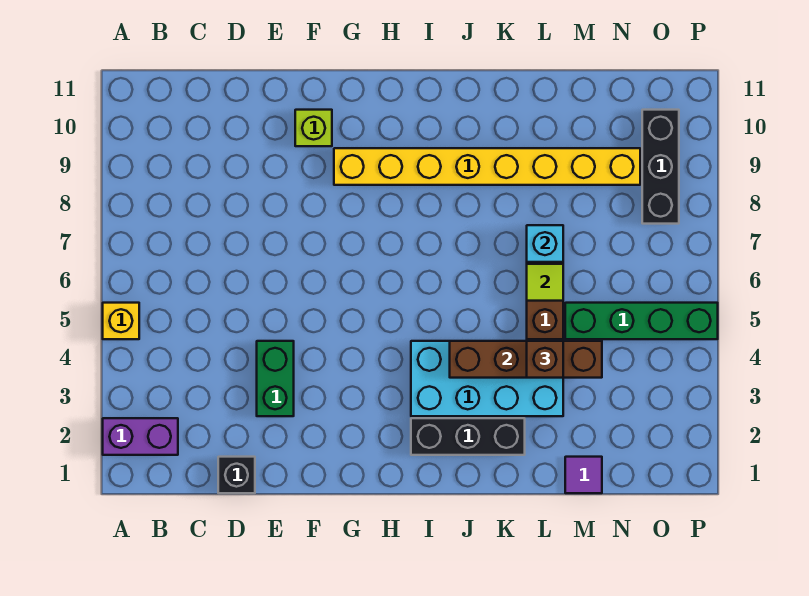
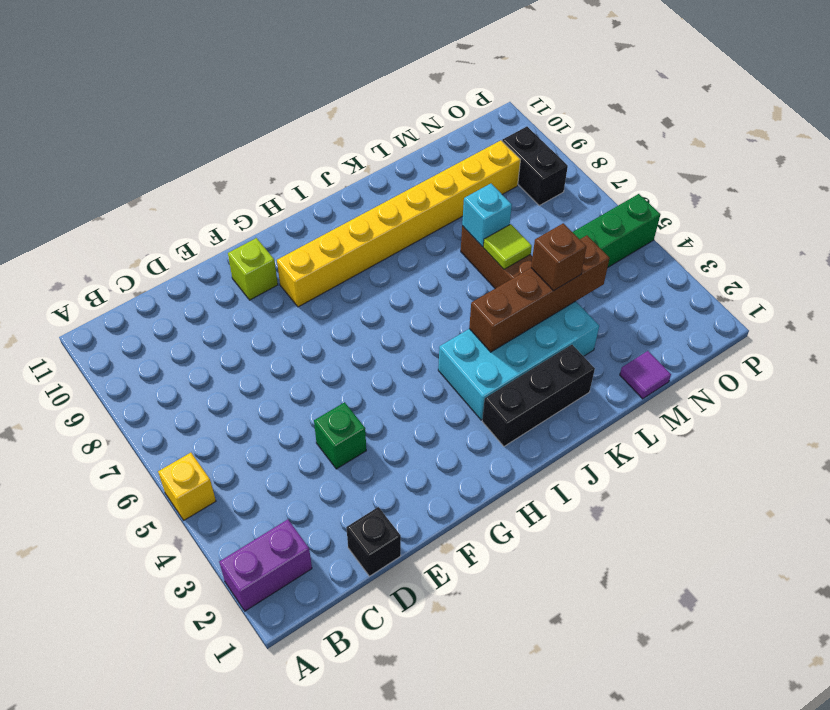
green brick E3:E4 level 1 -> green brick E4 level 1
black brick O8:O10 level 1 -> black brick O8:O9 level 1

